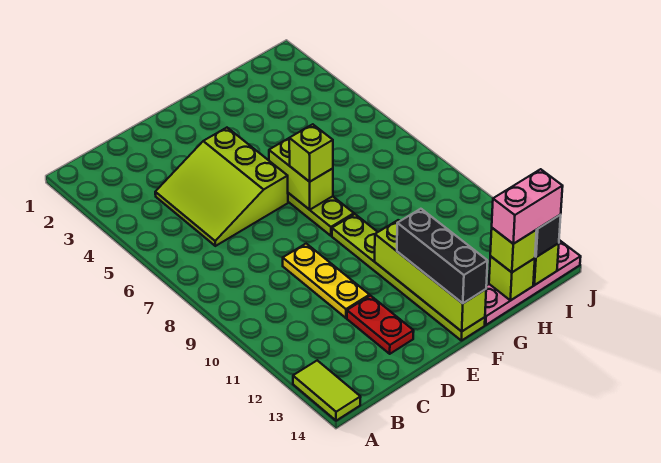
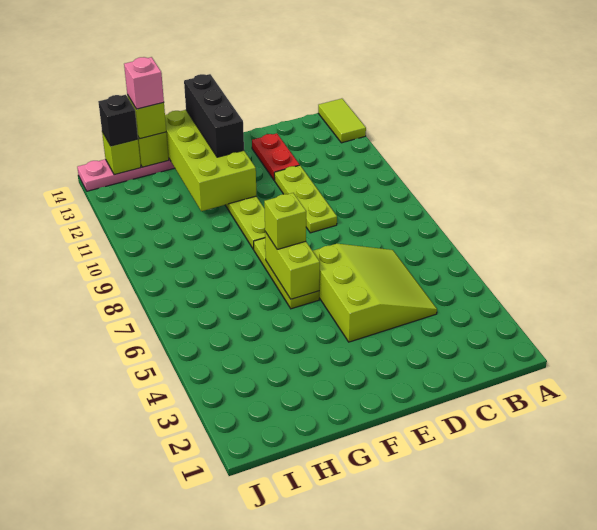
yellow plate D9:D11 level 1 -> lime plate D9:D11 level 1
lime brick F11:F14 level 2 -> lime brick F11:G14 level 2
pink brick H14:I14 level 4 -> pink brick H14 level 4

